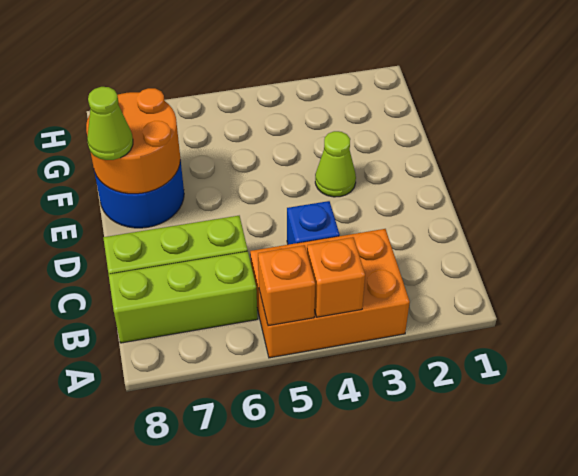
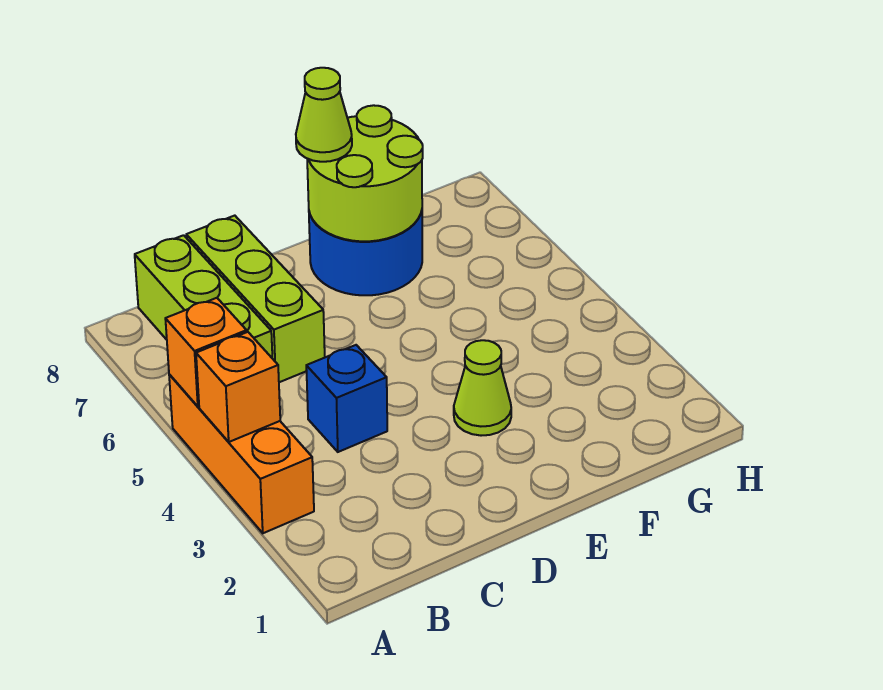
orange brick A3:B5 level 1 -> orange brick A3:A5 level 1
orange round brick E7:F8 level 2 -> lime round brick E7:F8 level 2

